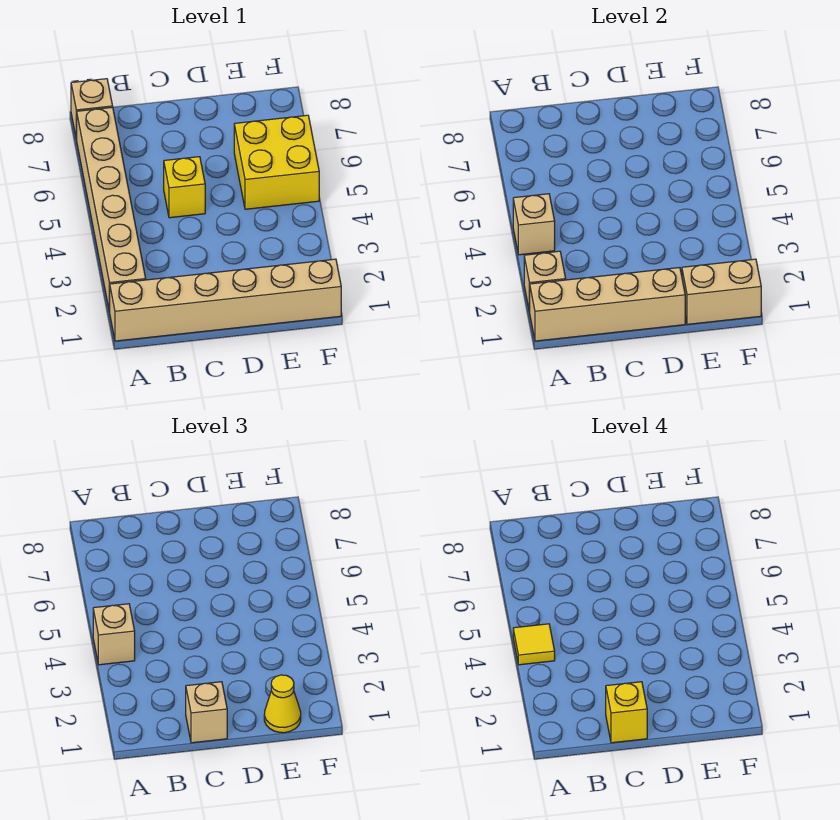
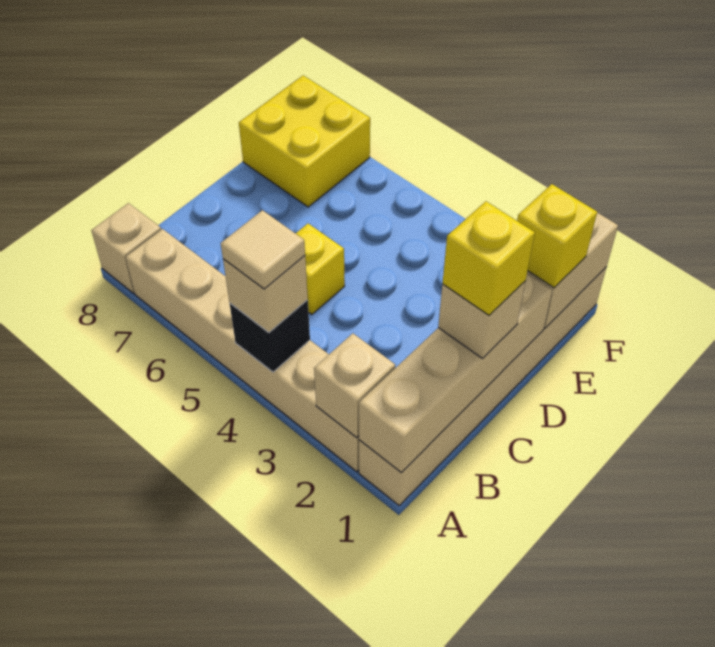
tan brick A4 level 2 -> black brick A4 level 2
yellow tile A4 level 4 -> tan tile A4 level 4
yellow cone E1 level 3 -> yellow brick E1 level 3
yellow brick E5:F6 level 1 -> yellow brick E7:F8 level 1

